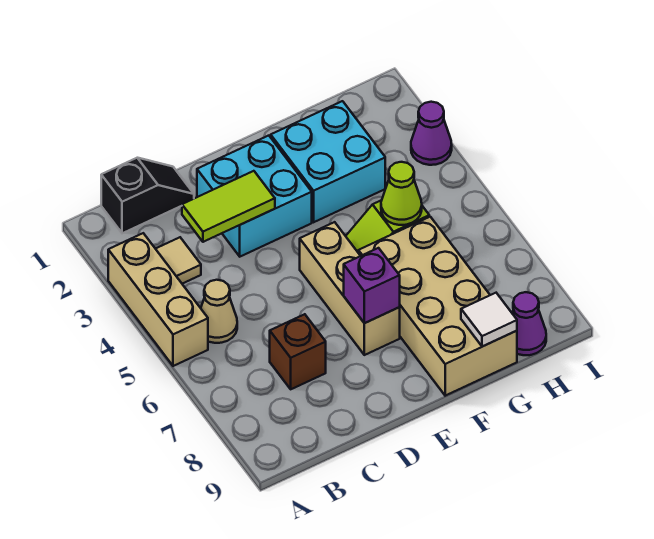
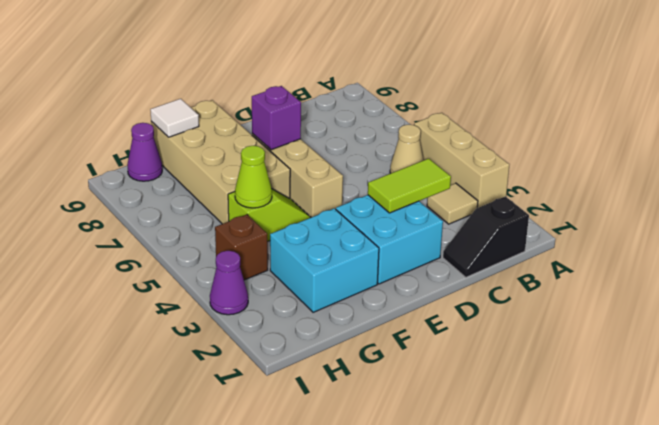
brown brick C7 level 1 -> brown brick H4 level 1

